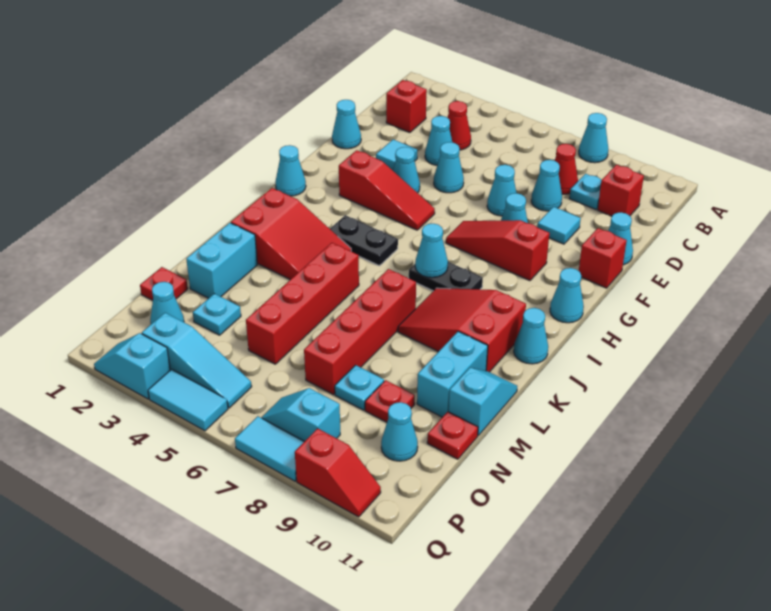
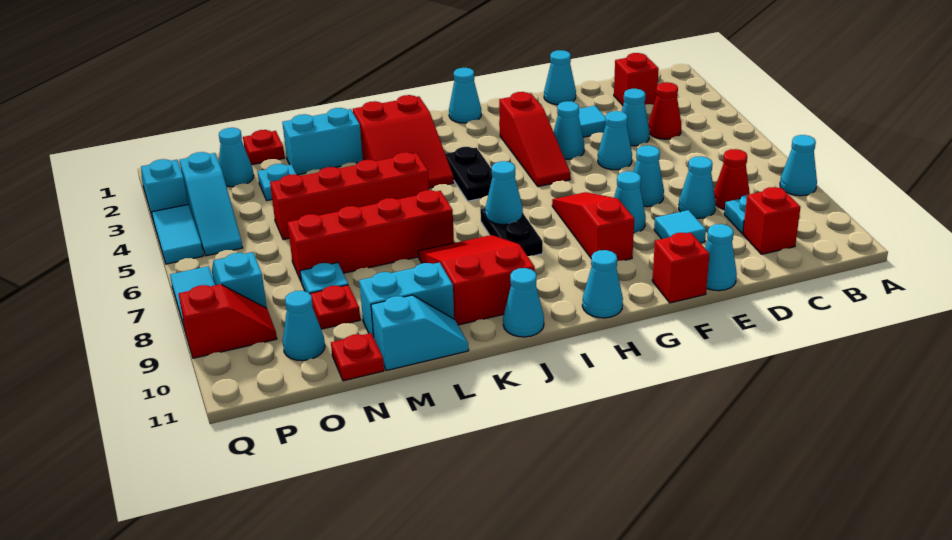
red slope Q9:Q10 level 1 top 9 -> red slope P9:Q9 level 1 top Q

